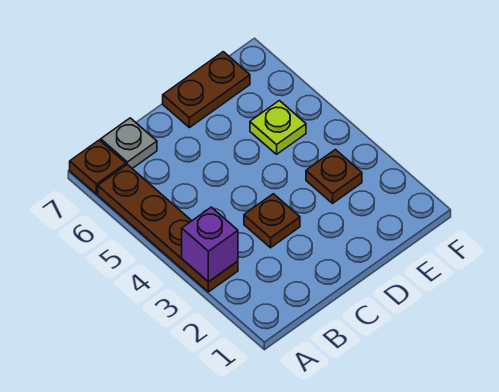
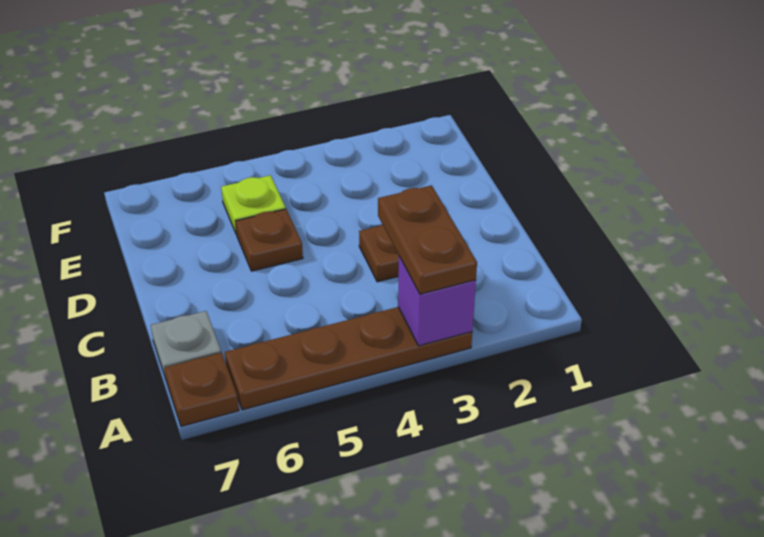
brown plate D7:E7 level 1 -> brown plate A3:B3 level 3
brown plate E3 level 1 -> brown plate D5 level 1

